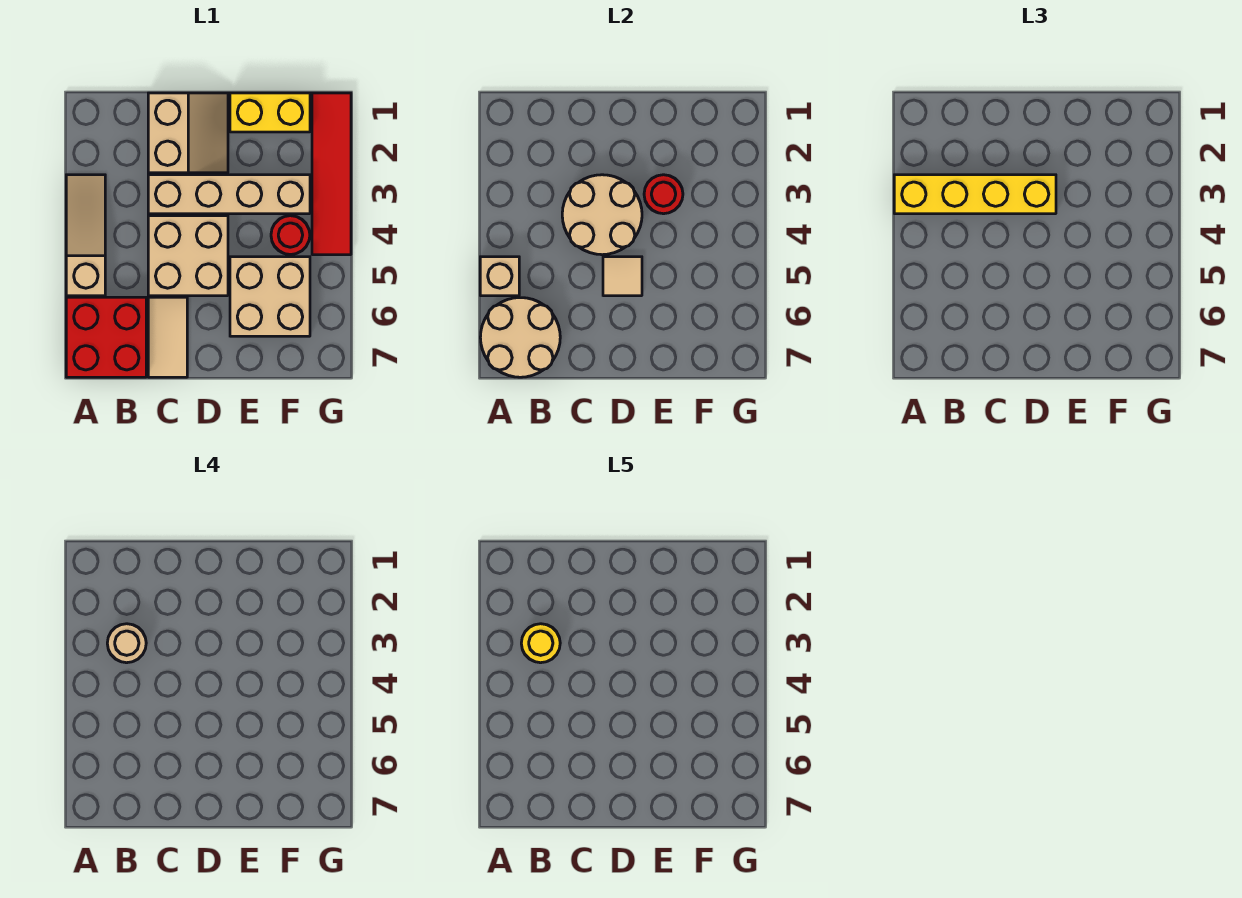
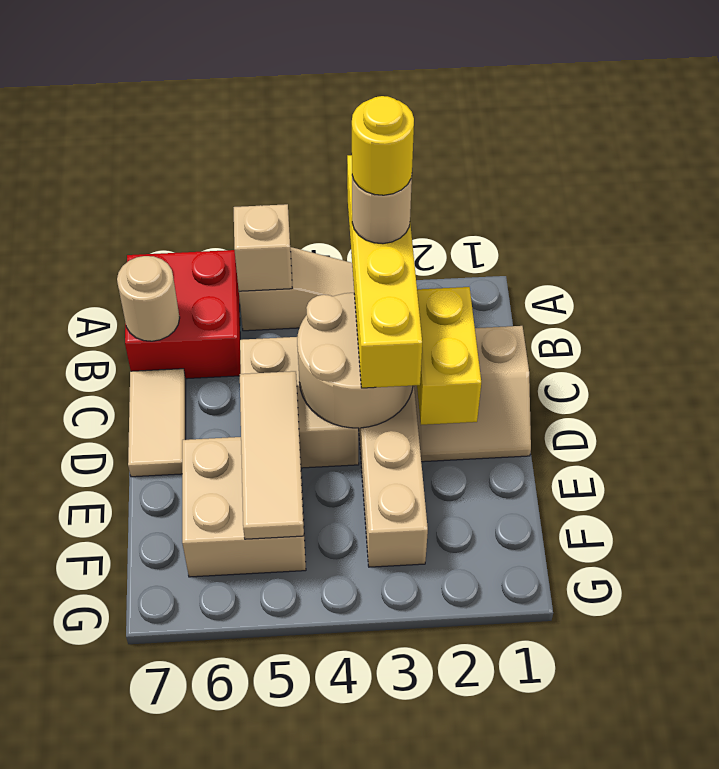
tan round brick A6:B7 level 2 -> tan round brick B7 level 2
tan tile C6:C7 level 1 -> tan tile C7:D7 level 1
tan tile D5 level 2 -> tan tile D5:F5 level 2
yellow brick E1:F1 level 1 -> yellow brick C2:D2 level 2
red round brick E3 level 2 -> none
red round brick F4 level 1 -> none
red tile G1:G4 level 1 -> none

